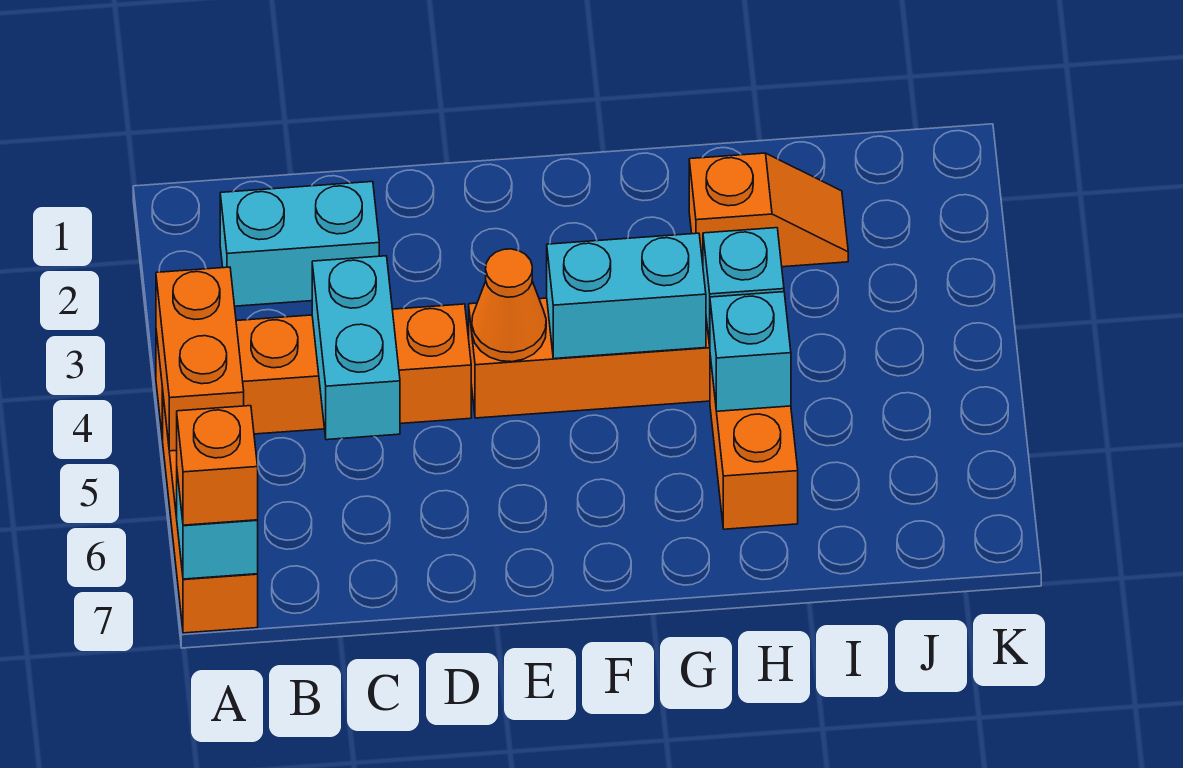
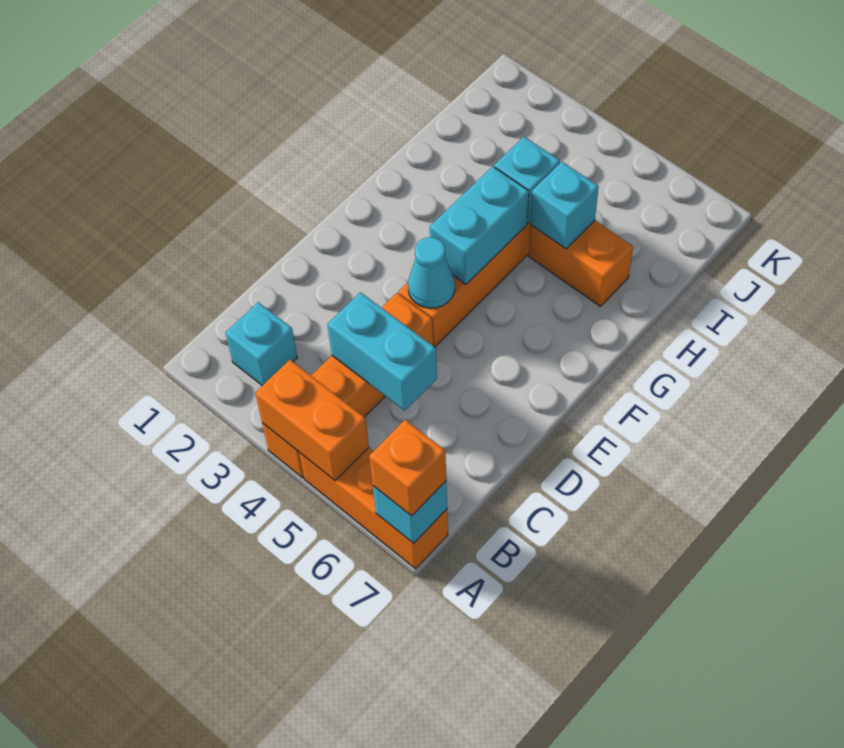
cyan brick B2:C2 level 1 -> cyan brick B2 level 1
orange cone E4 level 2 -> cyan cone E4 level 2
orange slope H2:I2 level 1 top H -> none

